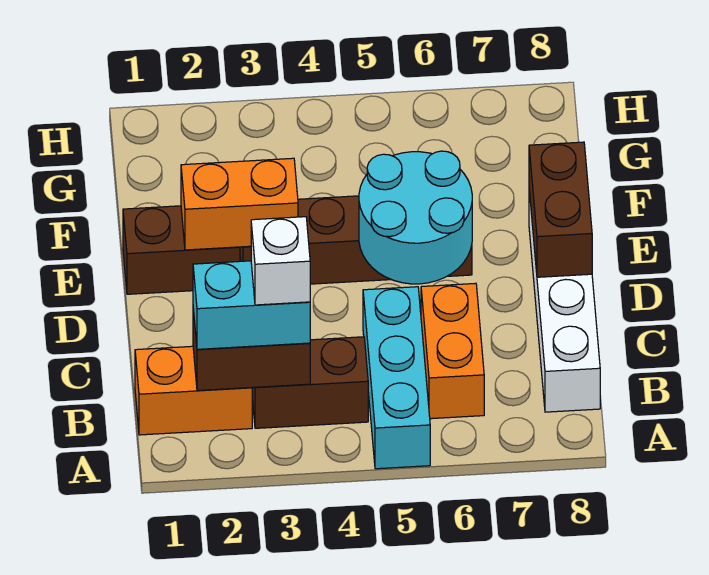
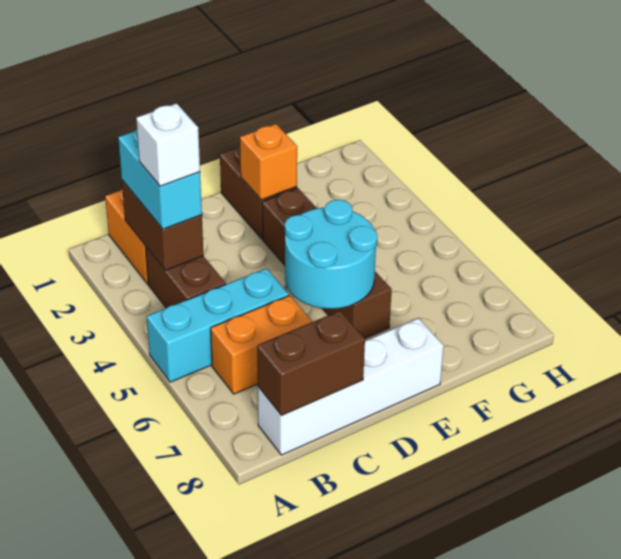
brown brick D8:E8 level 2 -> brown brick B8:C8 level 2
orange brick E2:E3 level 2 -> orange brick E2 level 2

